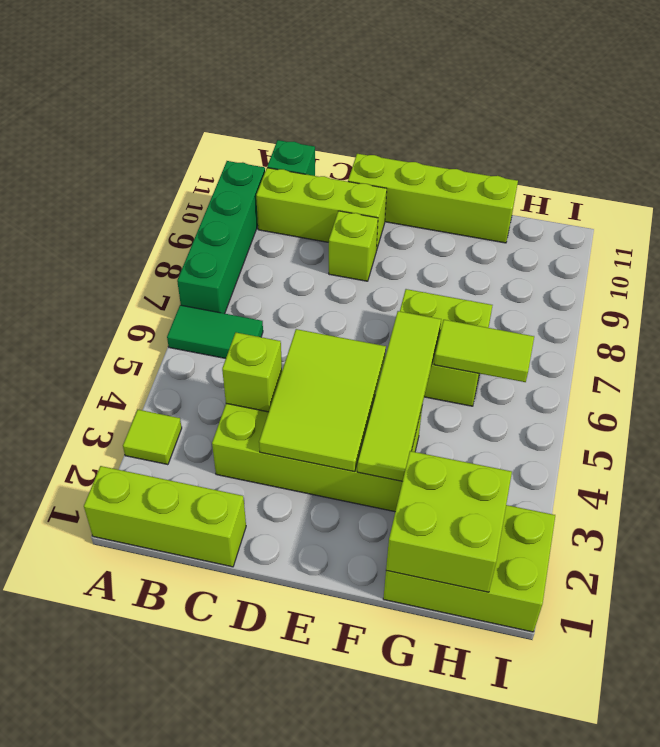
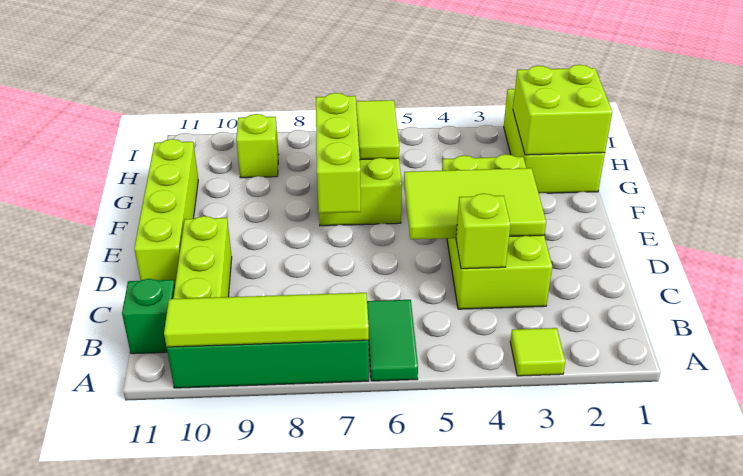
lime brick A1:C1 level 1 -> lime brick E7:G7 level 2
lime brick D9 level 1 -> lime brick H9 level 1
lime tile F3:F6 level 2 -> lime tile A7:A10 level 2

